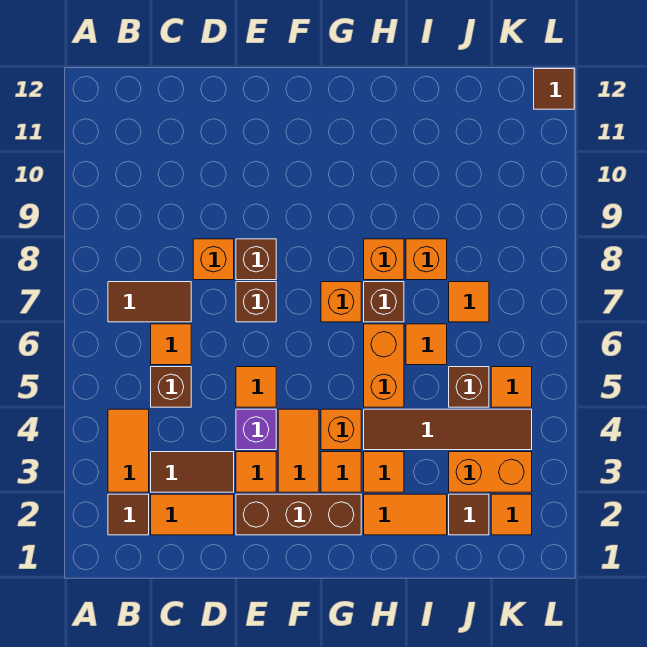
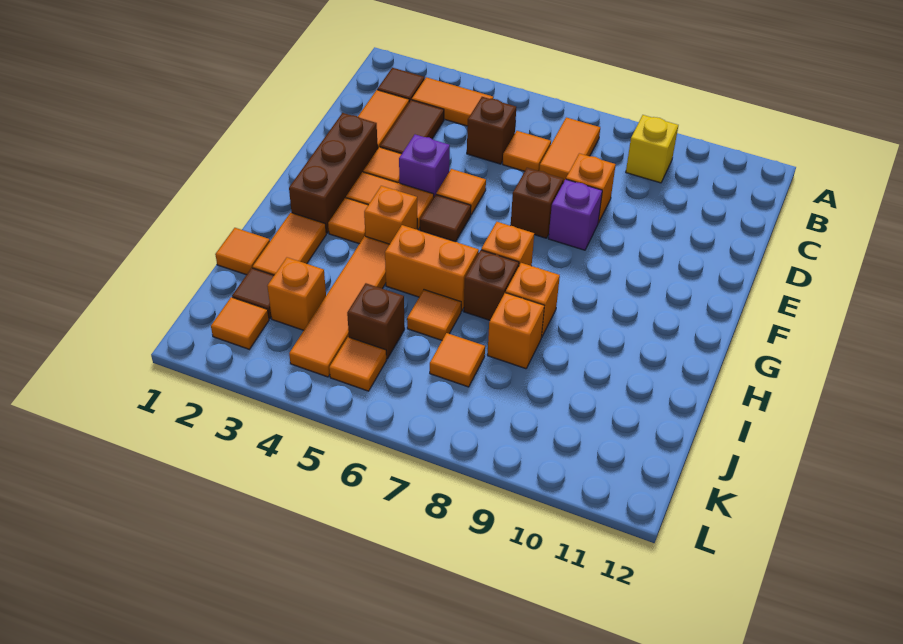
brown tile B7:C7 level 1 -> orange tile B7:C7 level 1
none -> yellow brick B9 level 1
brown brick E8 level 1 -> purple brick E8 level 1
orange tile H3 level 1 -> orange tile I1 level 1
brown tile H4:K4 level 1 -> orange tile H4:K4 level 1
orange brick J3:K3 level 1 -> orange brick J3 level 1
brown tile L12 level 1 -> brown tile F5 level 1

